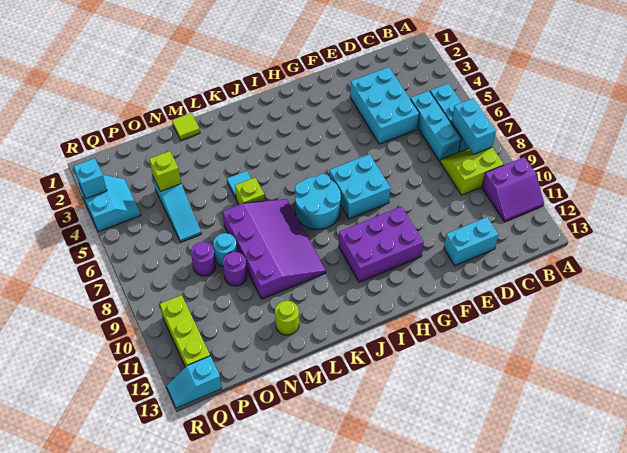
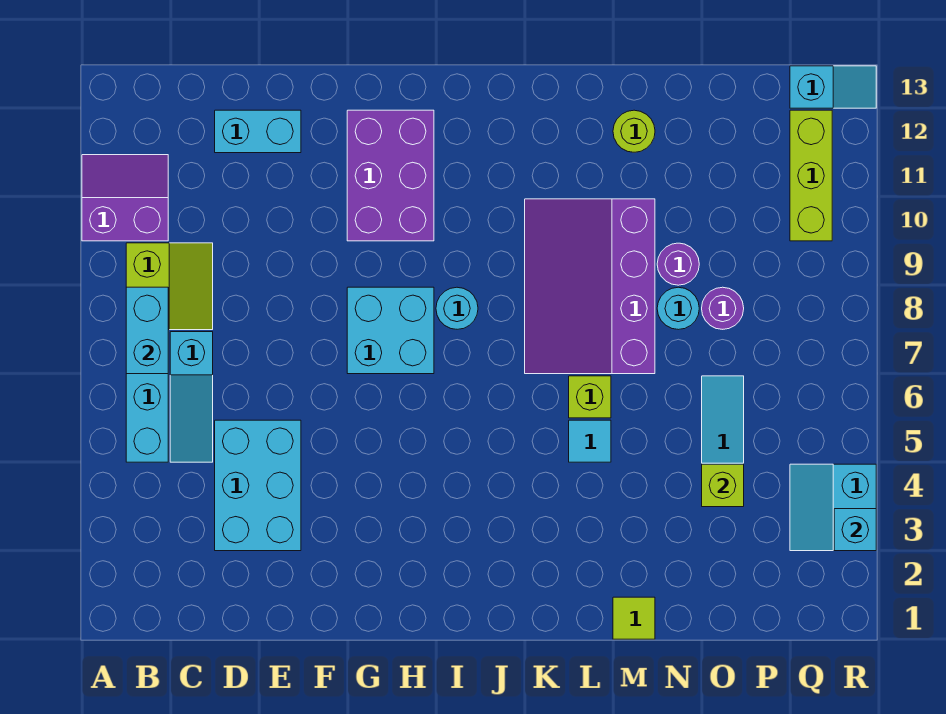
lime slope B8:C9 level 1 top 9 -> lime slope B8:C9 level 1 top B
cyan brick C5:C7 level 1 -> cyan slope C5:C7 level 1 top 7
purple brick G10:I11 level 1 -> purple brick G10:H12 level 1
cyan round brick I7:J8 level 1 -> cyan round brick I8 level 1

